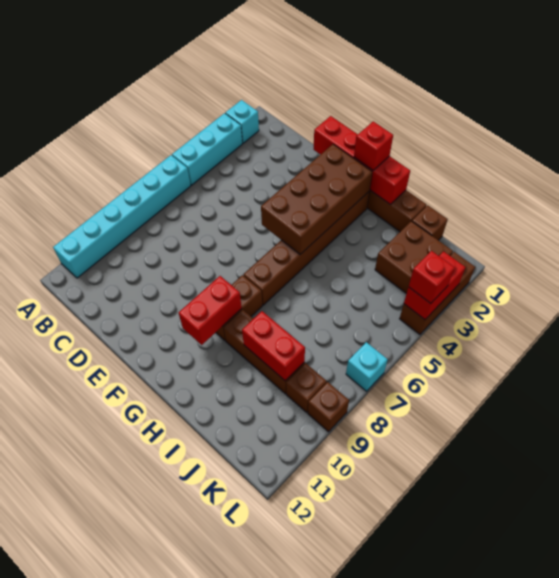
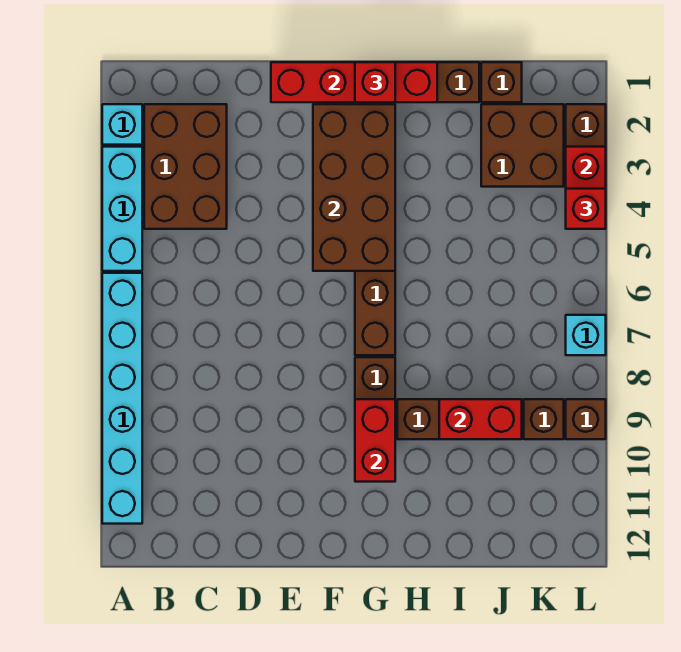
none -> brown brick B2:C4 level 1

